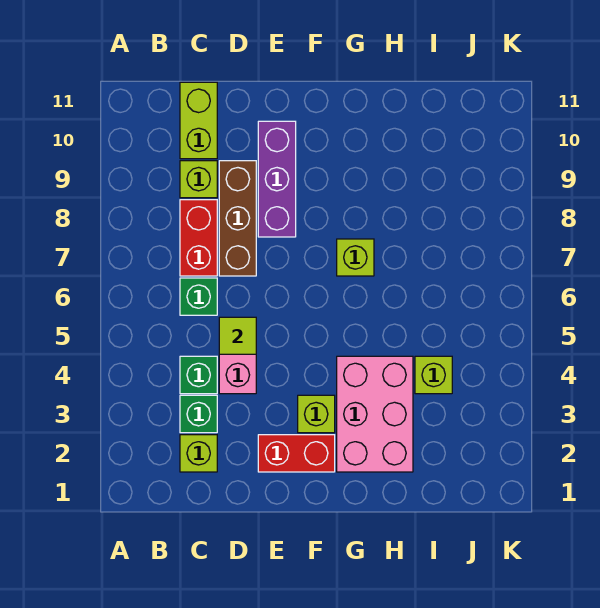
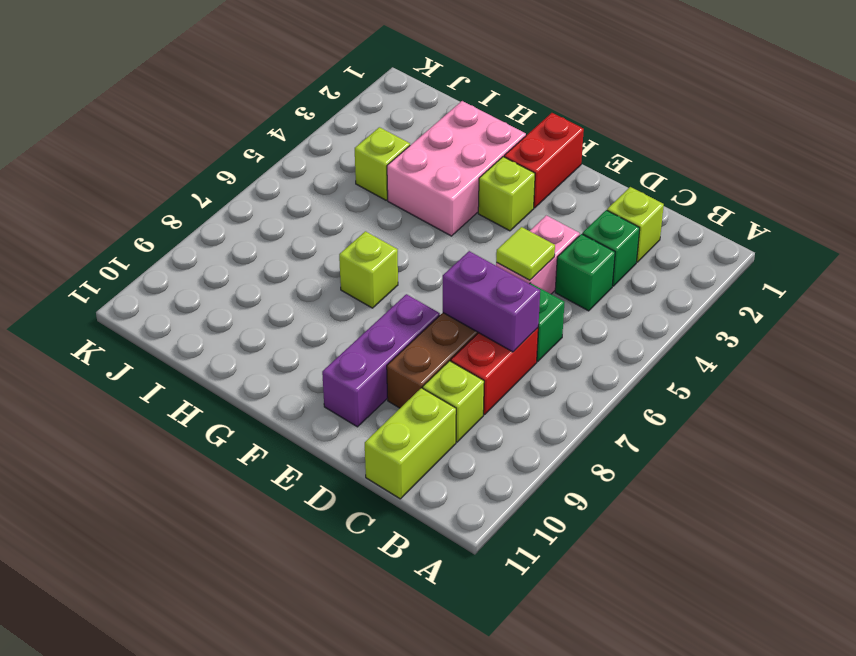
none -> purple brick C7:D7 level 2
red brick E2:F2 level 1 -> red brick F1:F2 level 1

